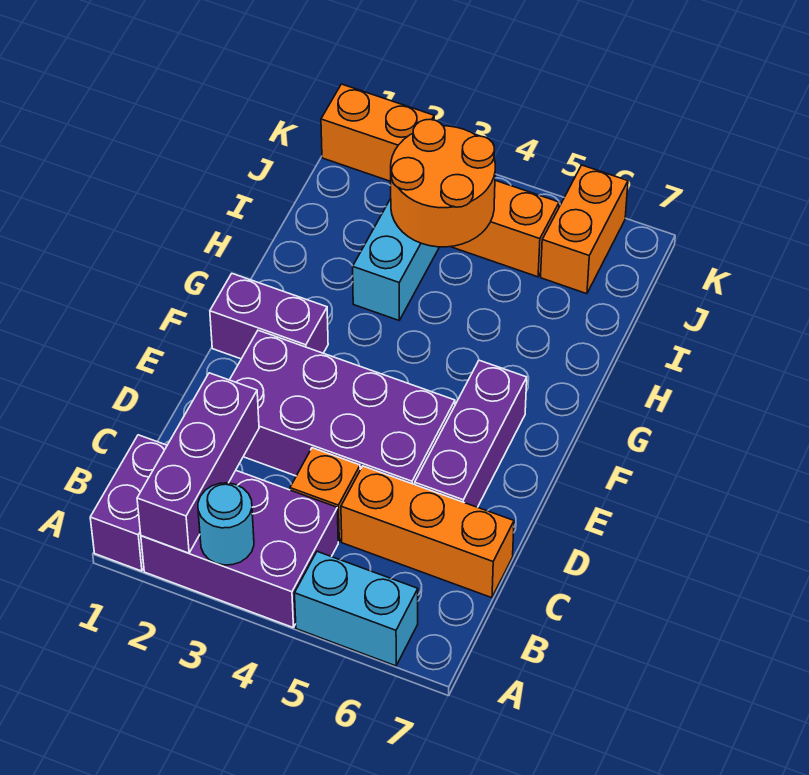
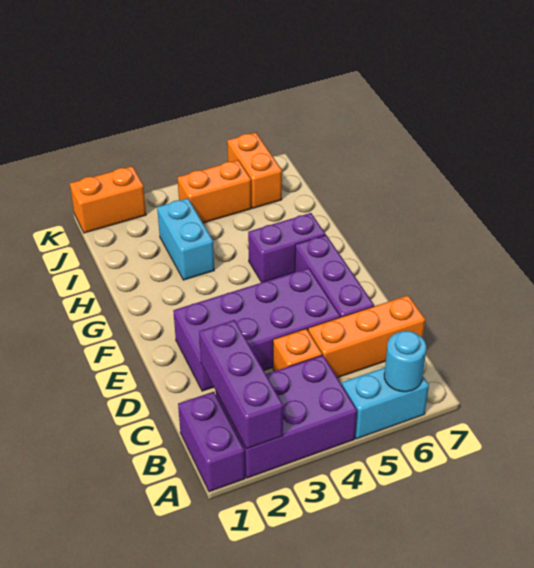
cyan round brick A3 level 2 -> cyan round brick A6 level 2
purple brick F1:F2 level 1 -> purple brick G5:G6 level 1
orange round brick I3:J4 level 2 -> none

